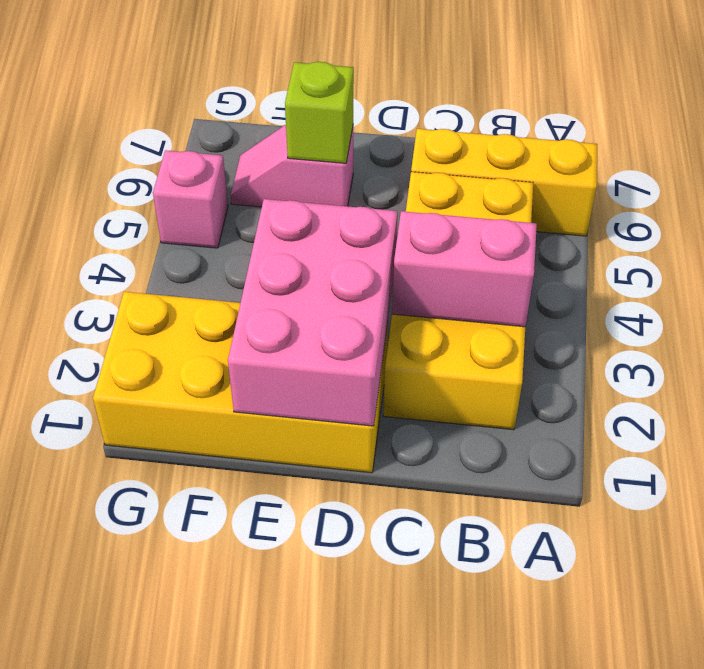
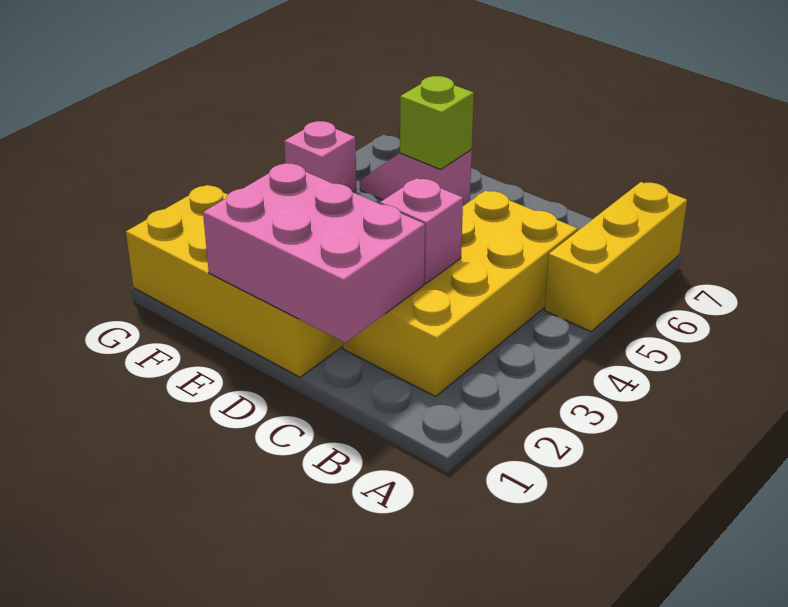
yellow brick A6:C6 level 1 -> yellow brick A5:A7 level 1
pink brick B3:C3 level 2 -> pink brick C3 level 2
pink brick D1:E3 level 2 -> pink brick C1:E2 level 2

